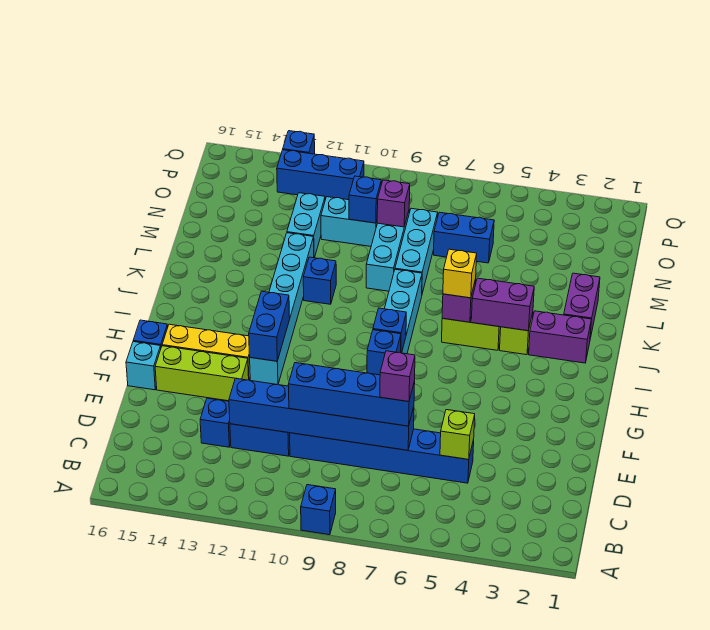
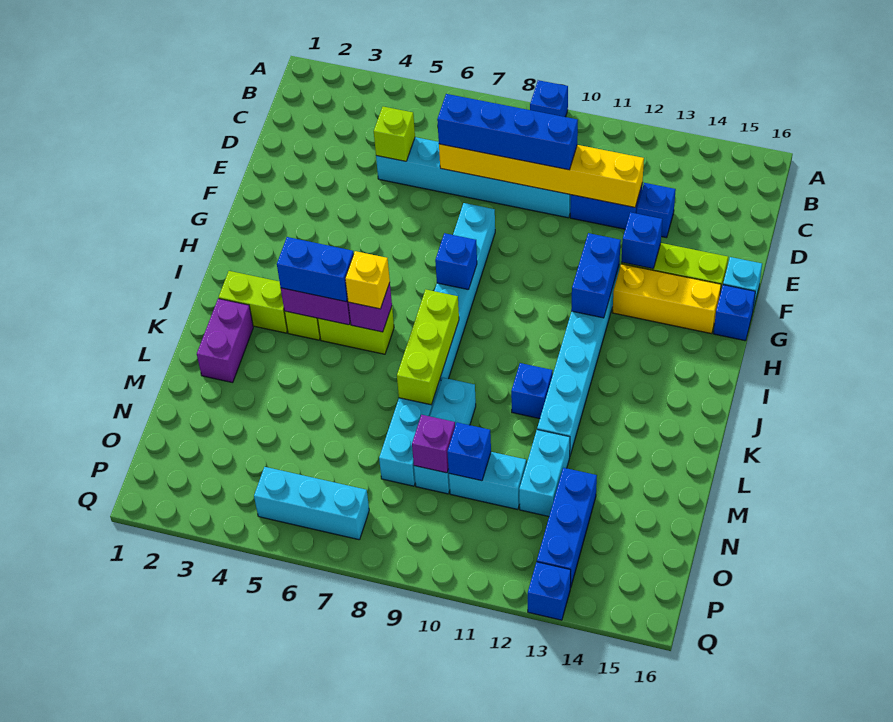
blue brick D5:D10 level 1 -> cyan brick D5:D10 level 1
blue brick D7:D12 level 2 -> yellow brick D7:D12 level 2
purple brick D7 level 4 -> none
blue brick G8 level 2 -> blue brick F13 level 2
purple brick J2:J3 level 1 -> lime brick J2:J3 level 1
none -> lime brick J8:L8 level 2
blue brick N6:N7 level 1 -> blue brick J4:J5 level 3
none -> cyan brick P5:P7 level 1
blue brick P11:P13 level 1 -> blue brick N13:P13 level 1

